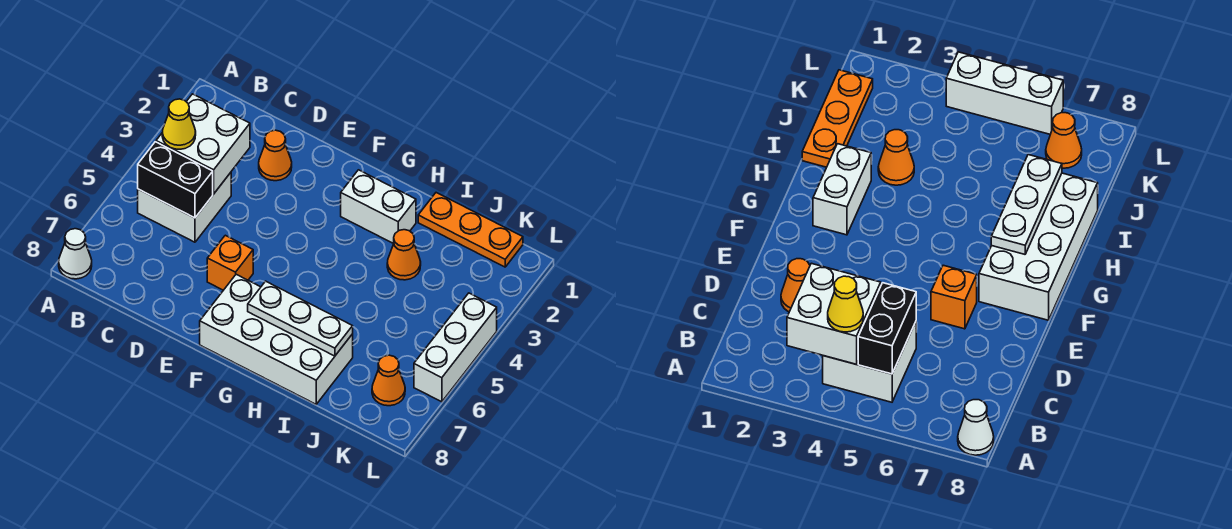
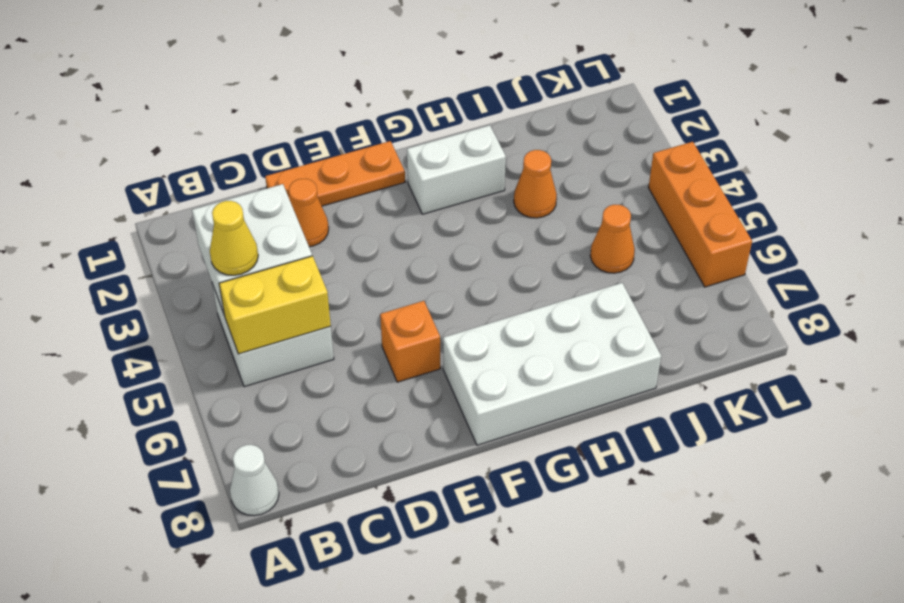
black brick B5:C5 level 2 -> yellow brick B5:C5 level 2
white plate G7:I7 level 2 -> none
orange plate I1:K1 level 1 -> orange plate D1:F1 level 1
orange cone K7 level 1 -> orange cone J5 level 1
white brick L4:L6 level 1 -> orange brick L4:L6 level 1

